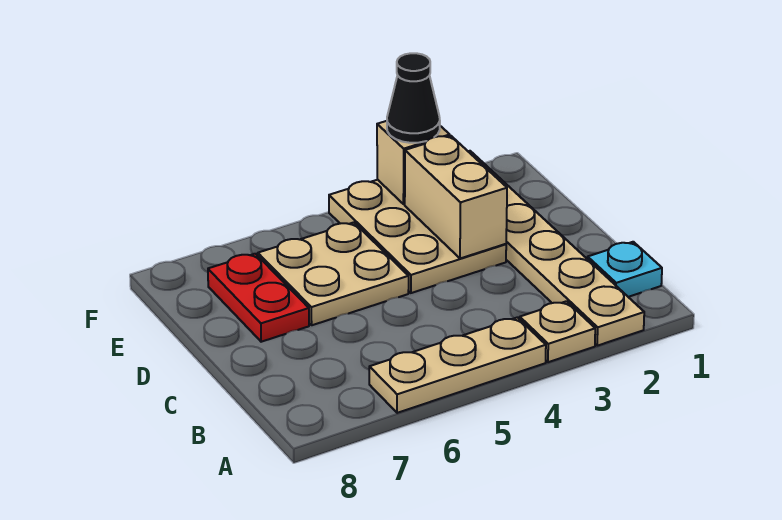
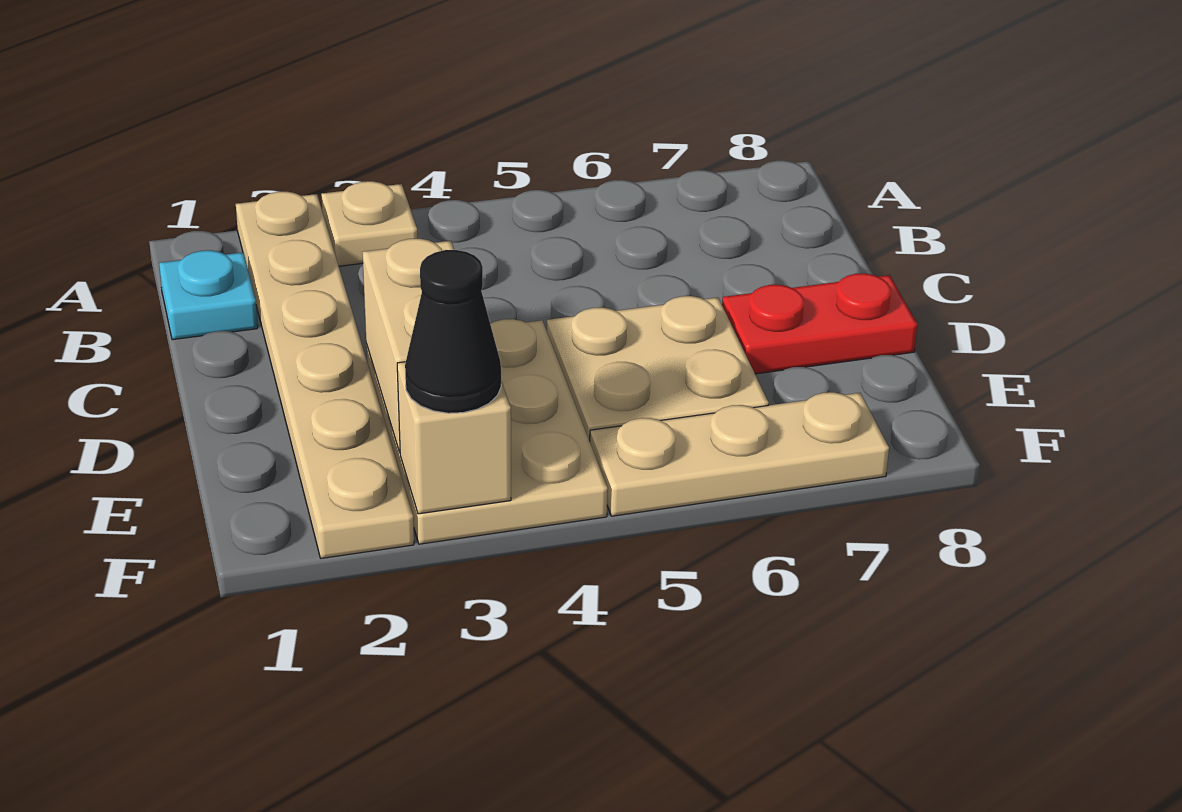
tan plate A4:A6 level 1 -> tan plate F5:F7 level 1
red plate D7:E7 level 1 -> red plate D7:D8 level 1

